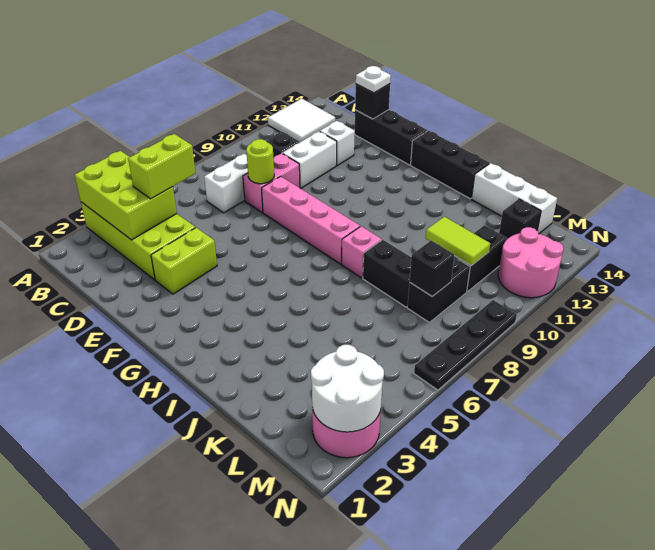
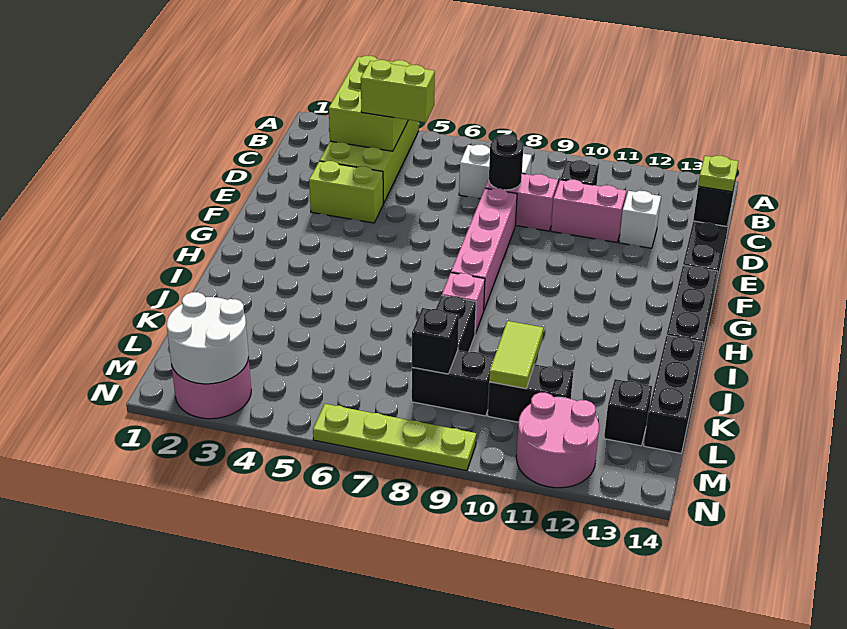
white tile A12:B13 level 1 -> none
lime round brick D8 level 2 -> black round brick D8 level 2
white brick D10:D11 level 1 -> pink brick D10:D11 level 1
white plate D14 level 3 -> lime plate D14 level 3
white brick J14:L14 level 1 -> black brick J14:L14 level 1
black plate N6:N9 level 1 -> lime plate N6:N9 level 1

